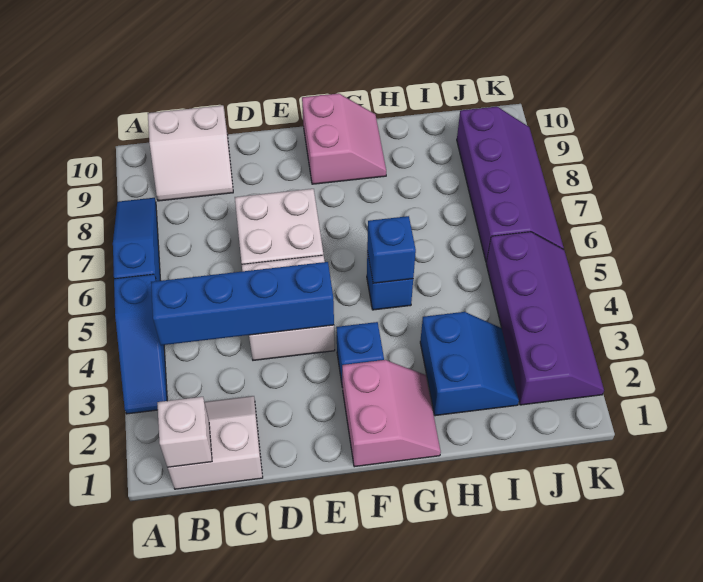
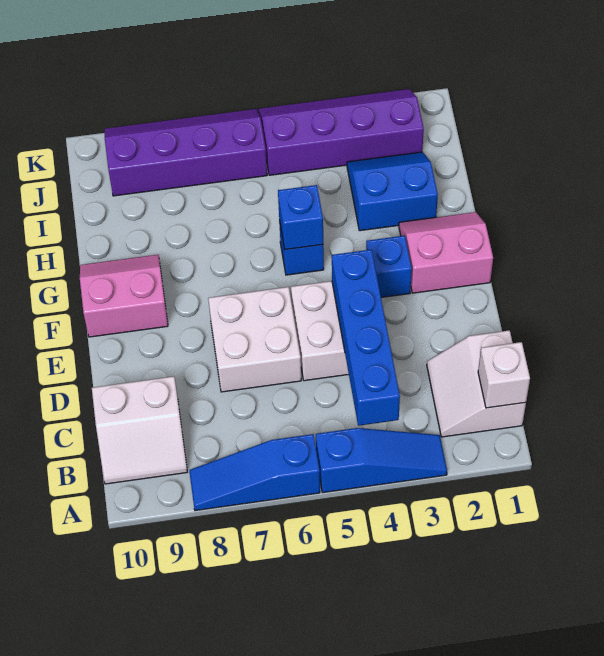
white slope B9:C10 level 1 top 10 -> white slope B9:C10 level 1 top C

